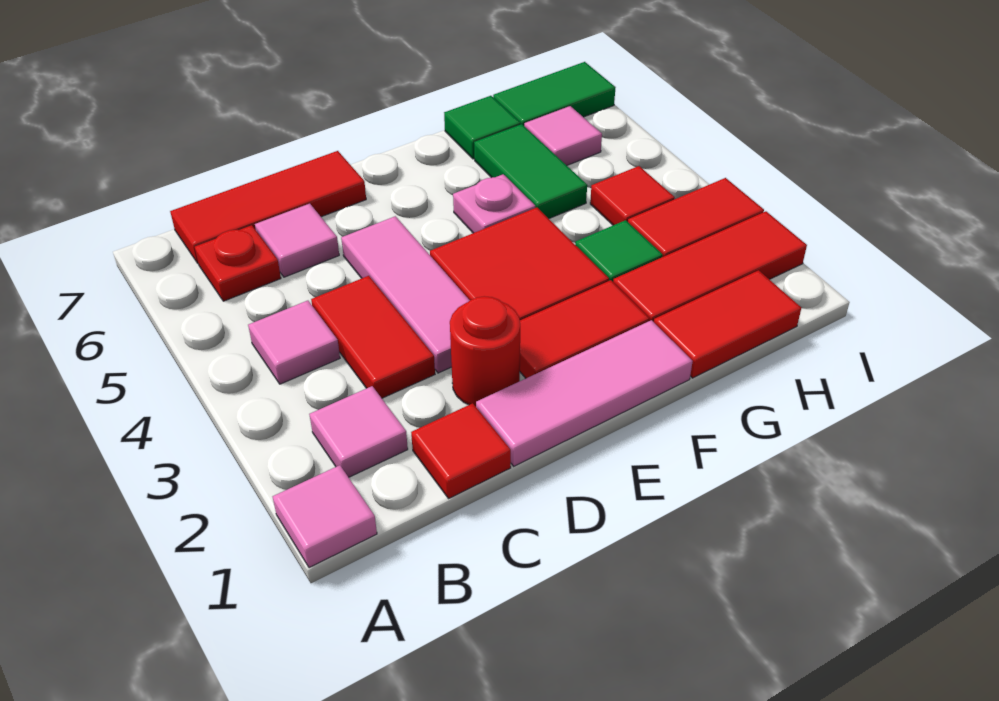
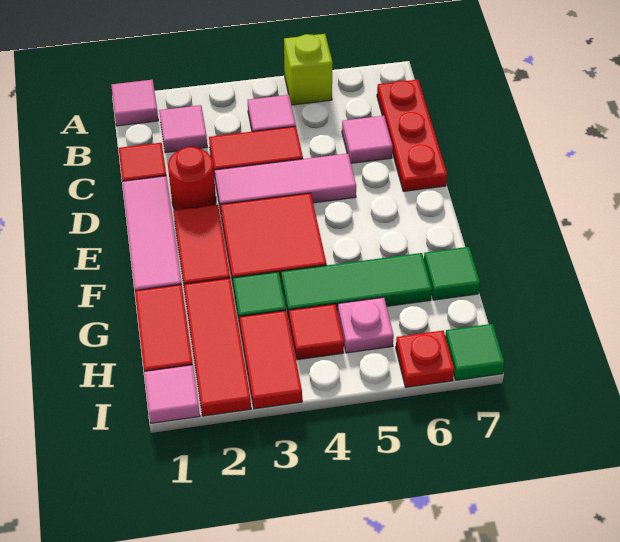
none -> lime brick A5 level 1
red plate B6 level 1 -> red plate I6 level 1
red tile B7:D7 level 1 -> red plate B7:D7 level 1
pink plate F5 level 1 -> pink plate H5 level 1
green tile G5:G6 level 1 -> green tile G4:G6 level 1
pink tile H6 level 1 -> pink tile I1 level 1
green tile H7:I7 level 1 -> green tile I7 level 1

